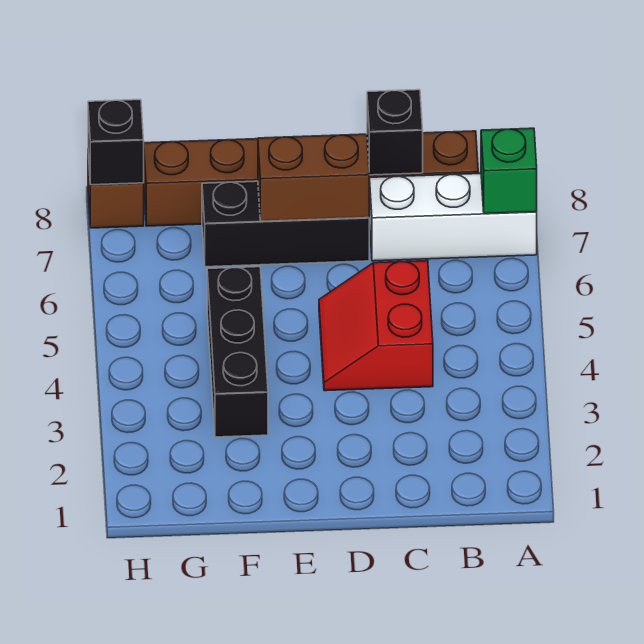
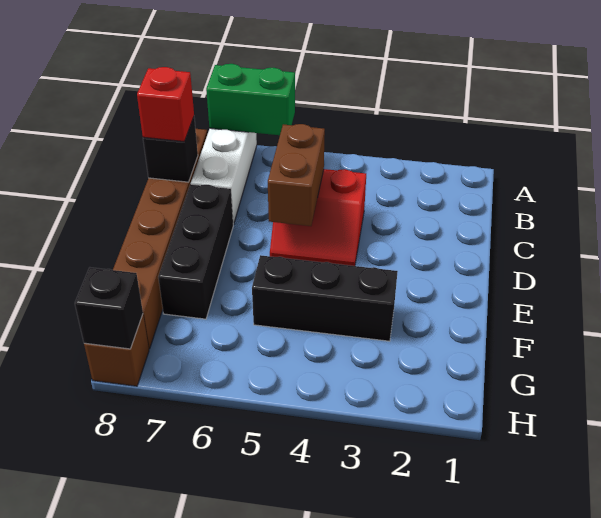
green brick A7 level 2 -> green brick A6:A7 level 2
none -> red brick C8 level 3
brown brick D7:E7 level 2 -> brown brick C5:D5 level 2

